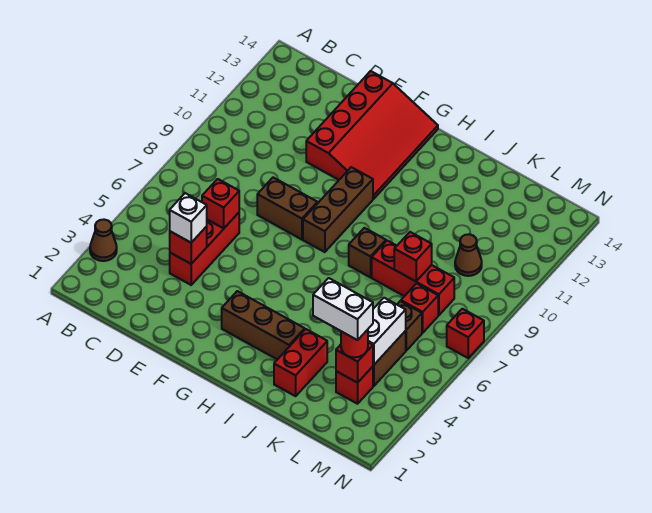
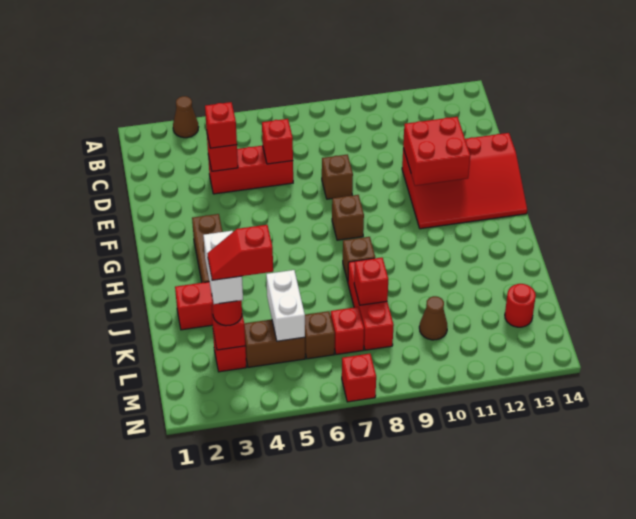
white brick D4 level 3 -> red brick D4 level 3
brown brick E8:F8 level 1 -> brown brick E8 level 1
none -> red brick E11:F12 level 2
brown brick G8:G10 level 1 -> brown brick G8 level 1
none -> red slope L3:L4 level 5 top 4
white brick L4:L5 level 2 -> white brick K5:L5 level 2
none -> red round brick L13 level 1

